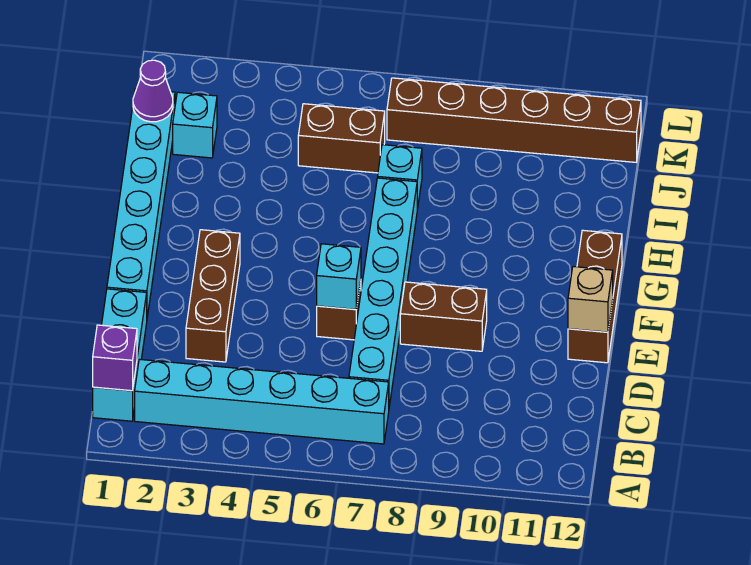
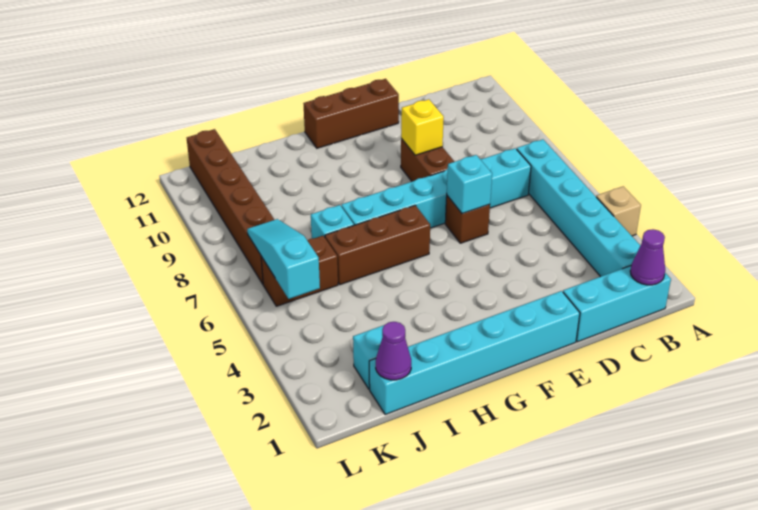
purple brick B1 level 2 -> purple cone B1 level 2
brown brick D3:F3 level 1 -> brown brick G6:I6 level 1
none -> yellow brick E9 level 2
tan brick E12 level 2 -> tan brick A4 level 1
brown brick J5:J6 level 1 -> brown brick J6:K6 level 1
none -> cyan slope K5:K7 level 2 top 5

